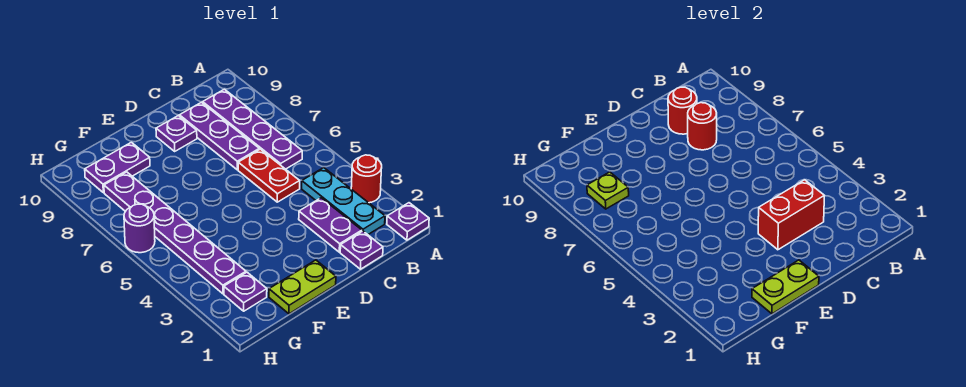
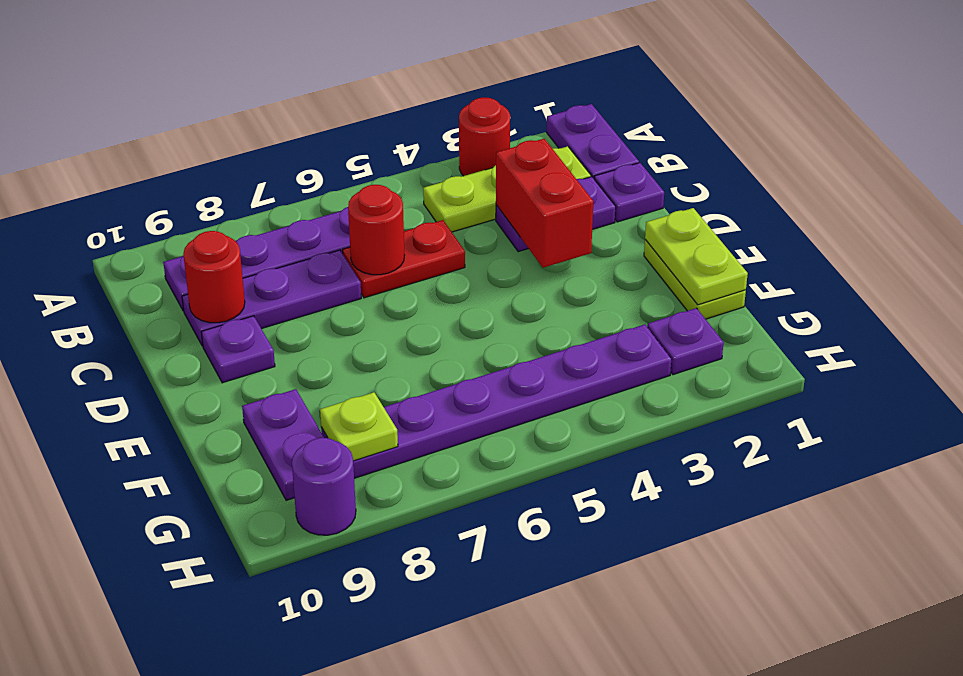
purple plate A1 level 1 -> purple plate A1:B1 level 1
cyan plate B2:B4 level 1 -> lime plate B2:B4 level 1
red round brick C8 level 2 -> red round brick C6 level 2
purple round brick H6 level 1 -> purple round brick H9 level 1

